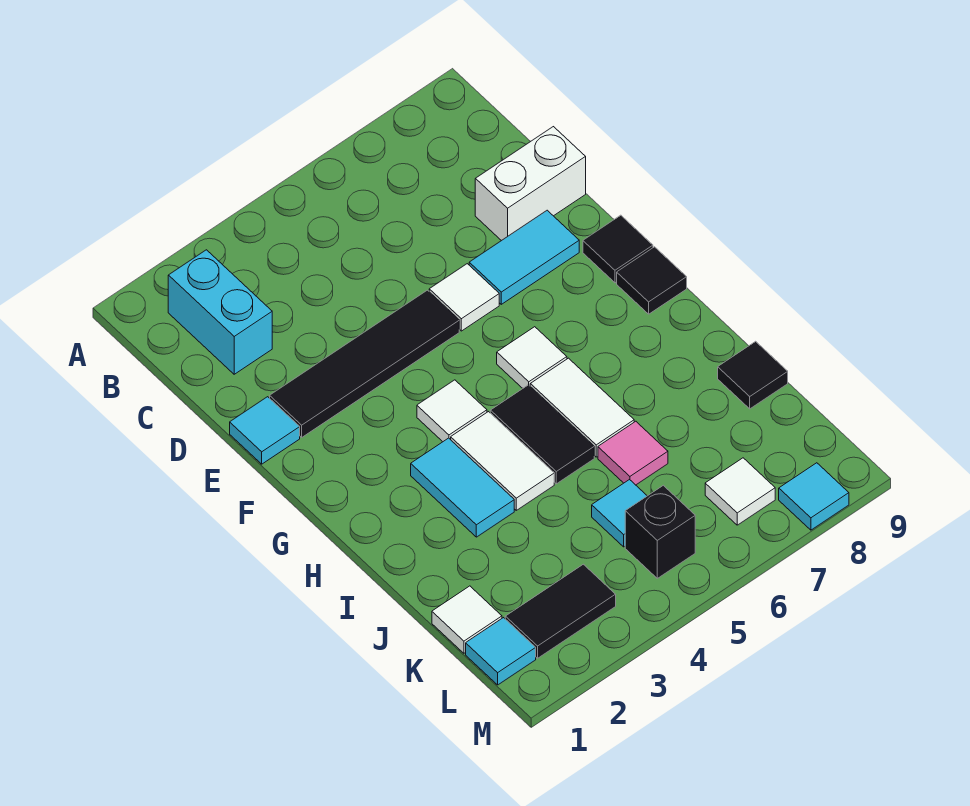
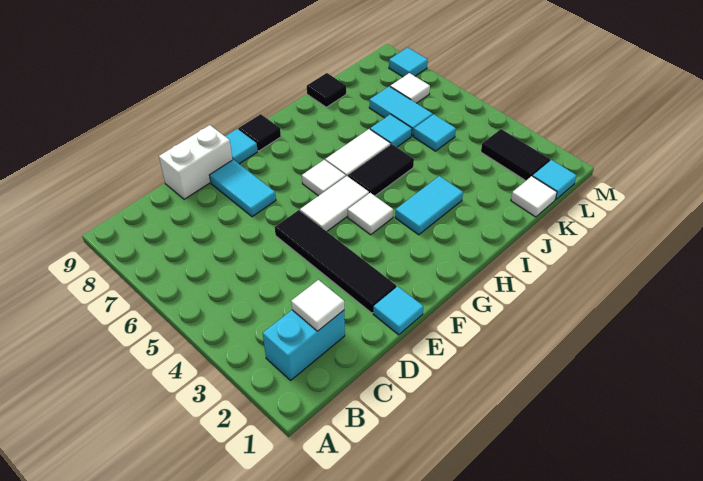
white brick D8:D9 level 1 -> white brick D9:E9 level 1
white tile E6 level 1 -> white tile C2 level 2
black tile F9 level 1 -> cyan tile F9 level 1
white tile H4:I4 level 1 -> white tile F5:G5 level 1
pink tile J6 level 1 -> cyan tile J6 level 1
none -> cyan tile K6:K7 level 1
black brick L5 level 1 -> none

